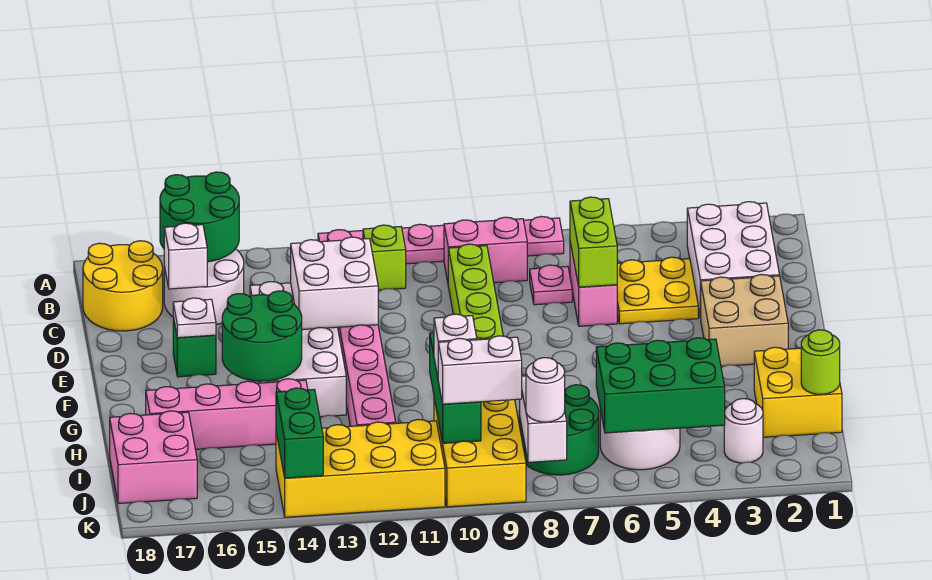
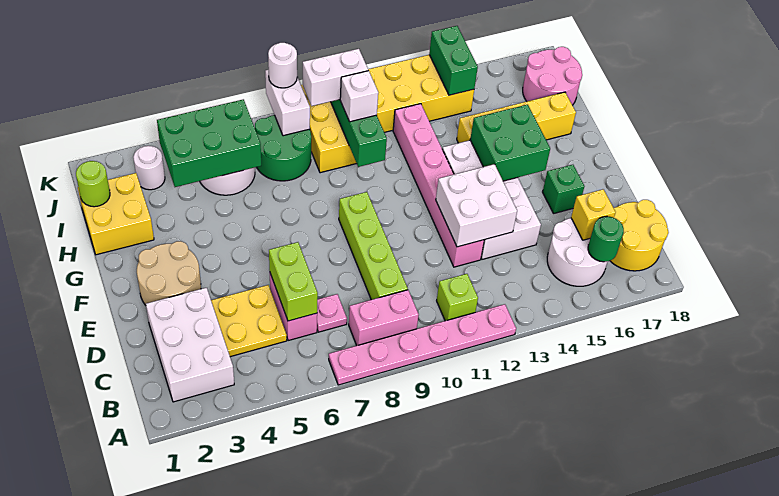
green round brick A15:B16 level 2 -> green round brick B16 level 2
white brick C16 level 2 -> yellow brick C16 level 2
tan brick E2:F3 level 1 -> tan round brick E2:F3 level 1
white plate E16 level 2 -> none
green round brick F14:G15 level 2 -> green brick F14:G15 level 2
pink brick H14:H17 level 1 -> yellow brick H14:H17 level 1
pink brick I17:J18 level 1 -> pink round brick I17:J18 level 1

